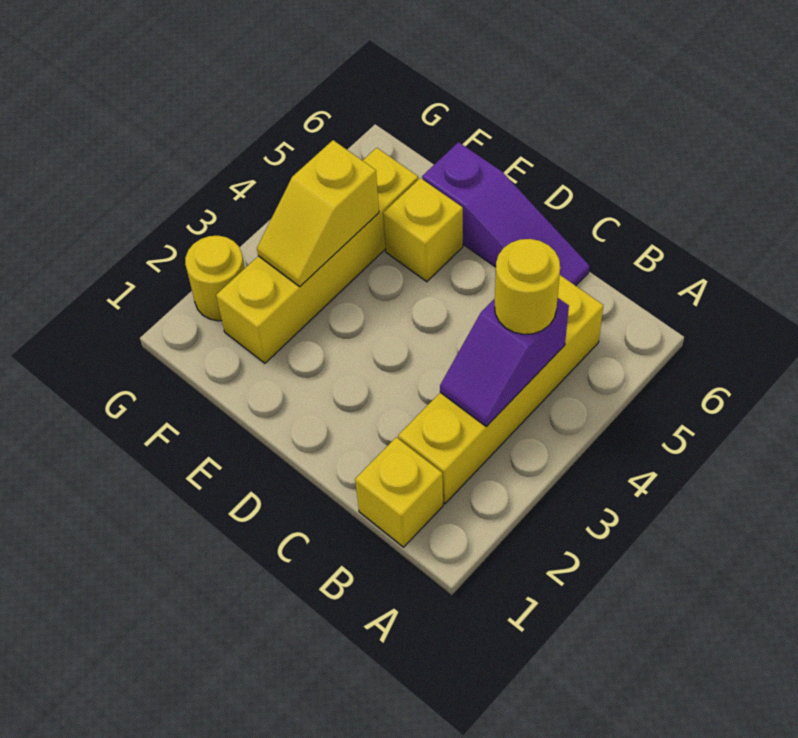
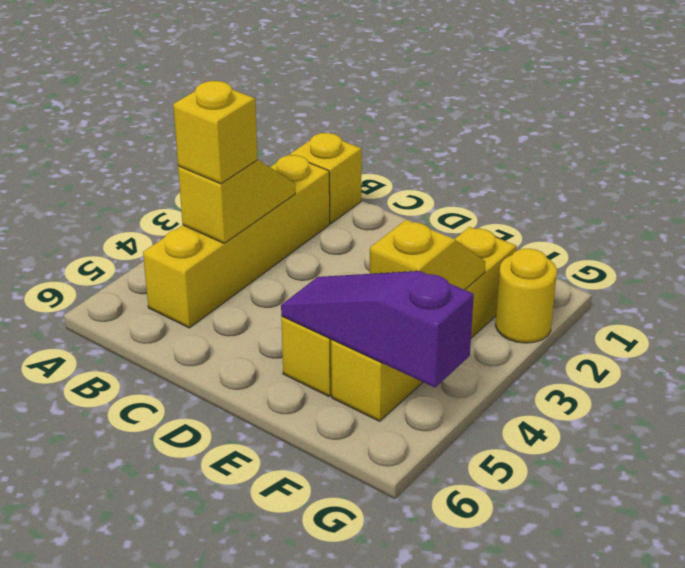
purple slope B3:B4 level 2 top 4 -> yellow slope B3:B4 level 2 top 4
yellow round brick B4 level 3 -> yellow brick B4 level 3
purple slope C6:E6 level 1 top E -> purple slope E5:G5 level 2 top G

